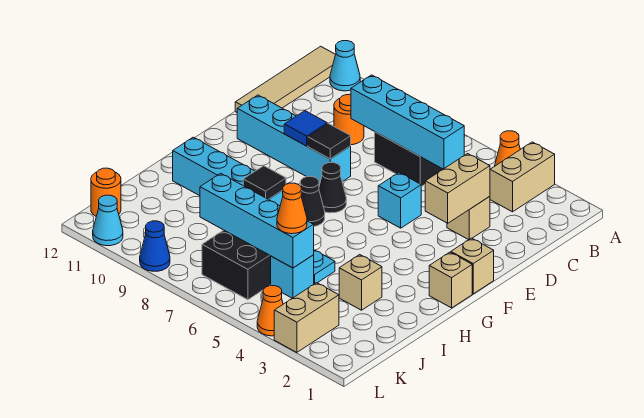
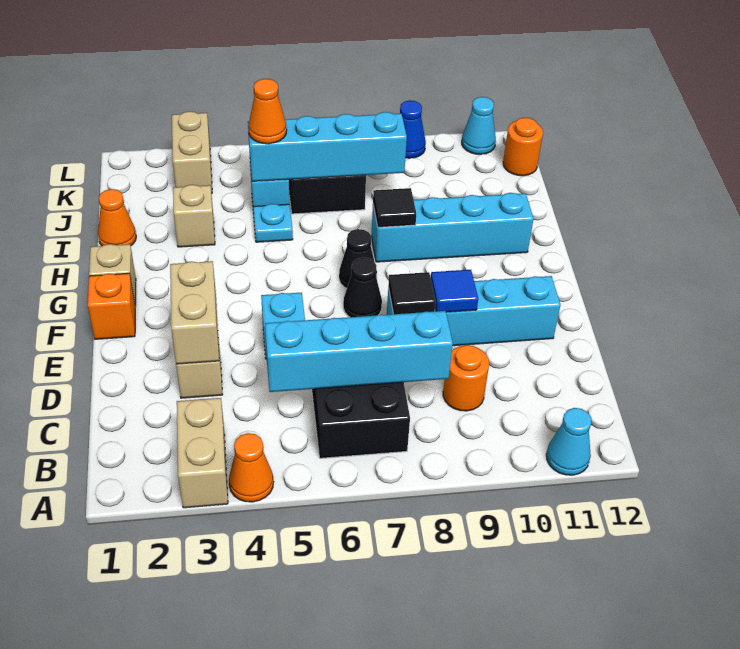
tan tile A12:D12 level 1 -> none
tan brick F1 level 1 -> orange brick F1 level 1
orange cone L4 level 1 -> orange cone I1 level 1

